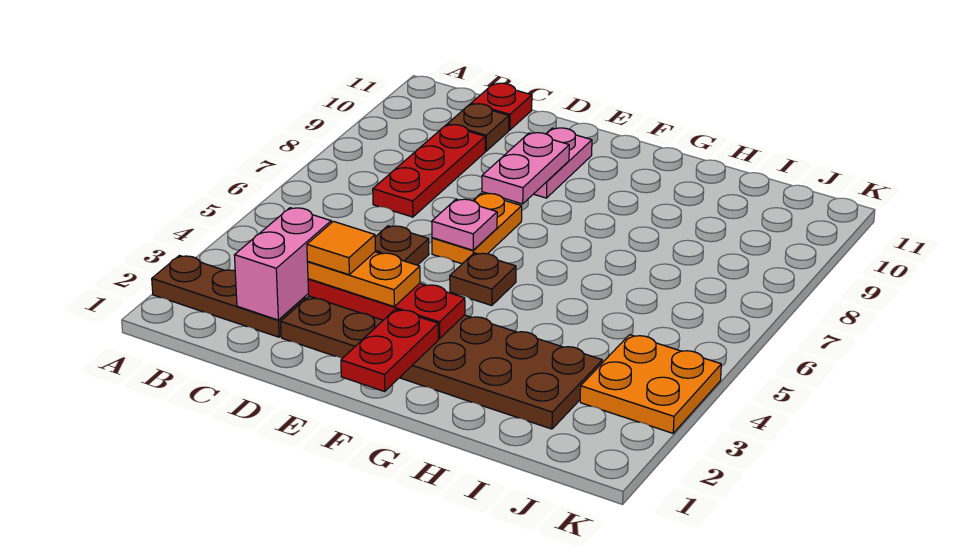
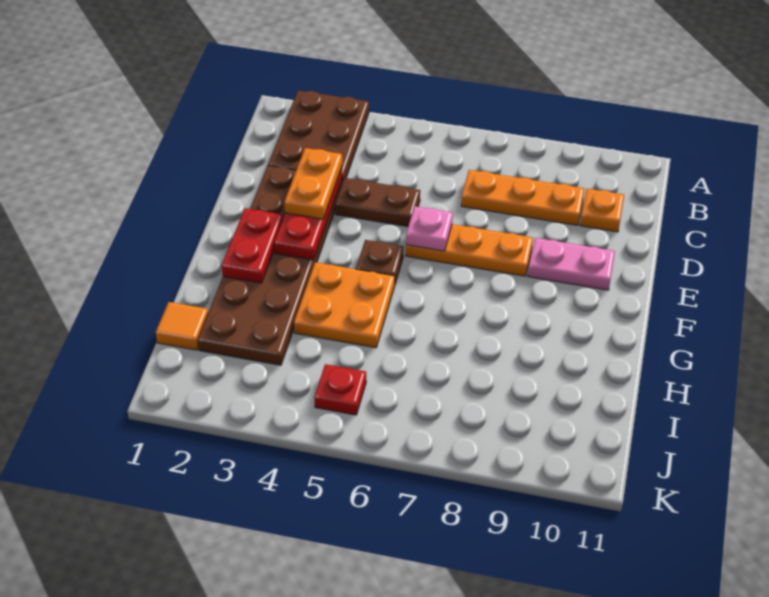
brown plate A2:C2 level 1 -> brown plate A2:C3 level 1
pink brick C2:C3 level 2 -> none
red plate C7:C9 level 1 -> orange plate C7:C9 level 1
brown plate C10 level 1 -> orange plate C10 level 1
red plate C11 level 1 -> red plate J5 level 1
orange tile D3 level 4 -> orange tile I1 level 1
orange plate E6:E7 level 1 -> orange plate E6:E8 level 1
pink plate E8:E9 level 2 -> none
red plate F1:F2 level 2 -> red plate F2:G2 level 2
orange plate J3:K4 level 1 -> orange plate G4:H5 level 1

